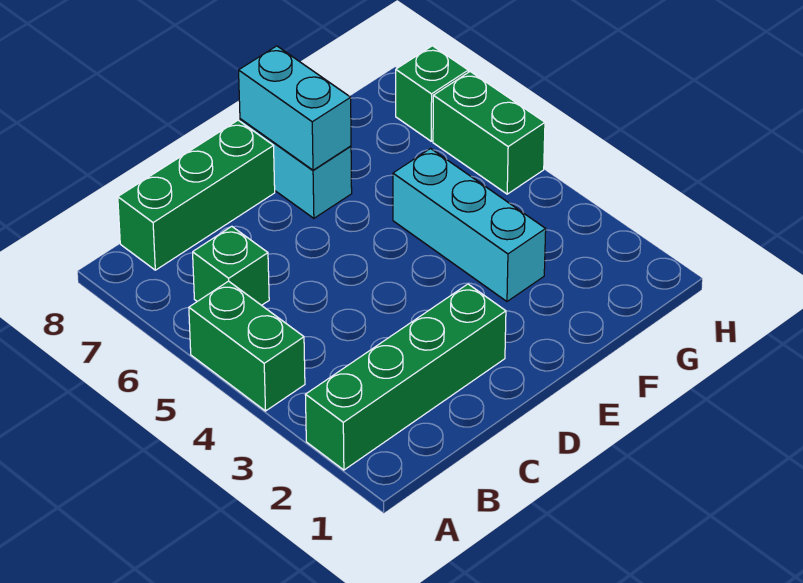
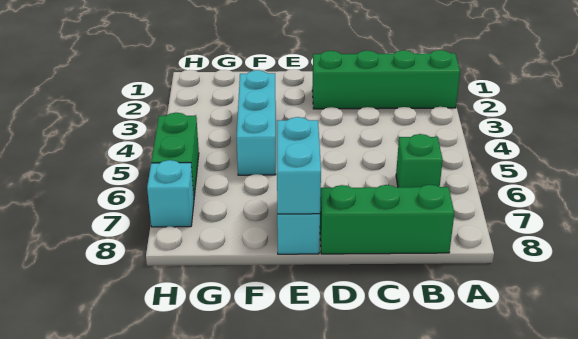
green brick A4:A5 level 1 -> none
green brick H7 level 1 -> cyan brick H7 level 1

